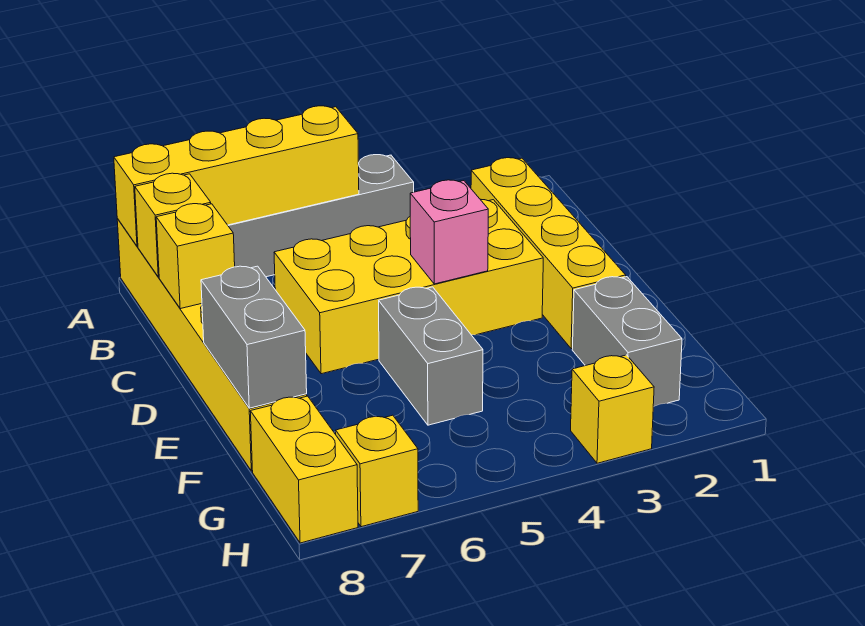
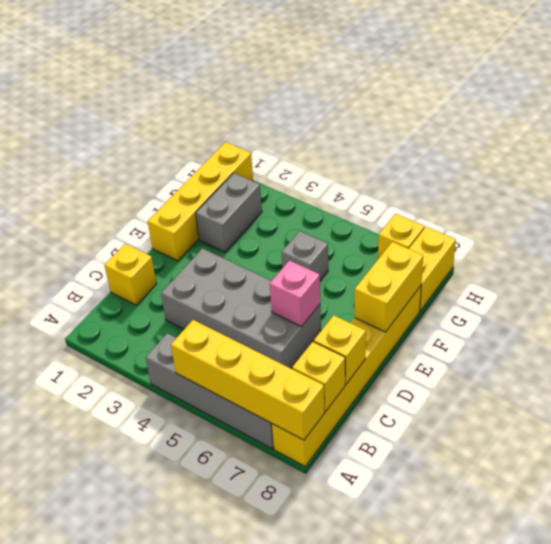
yellow brick B2:E2 level 1 -> yellow brick E1:H1 level 1
yellow brick C3:D6 level 1 -> grey brick C3:D6 level 1
pink brick D4 level 2 -> pink brick D6 level 2
grey brick E5:F5 level 1 -> grey brick F5 level 1
grey brick E8:F8 level 2 -> yellow brick E8:F8 level 2
yellow brick H3 level 1 -> yellow brick C1 level 1

